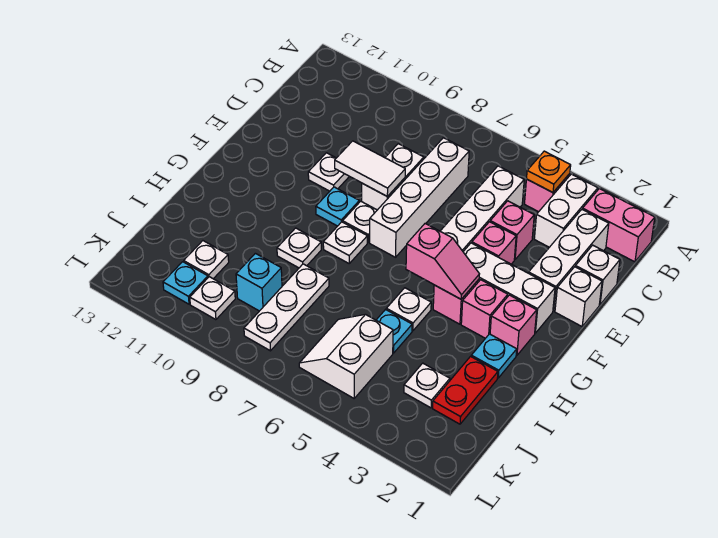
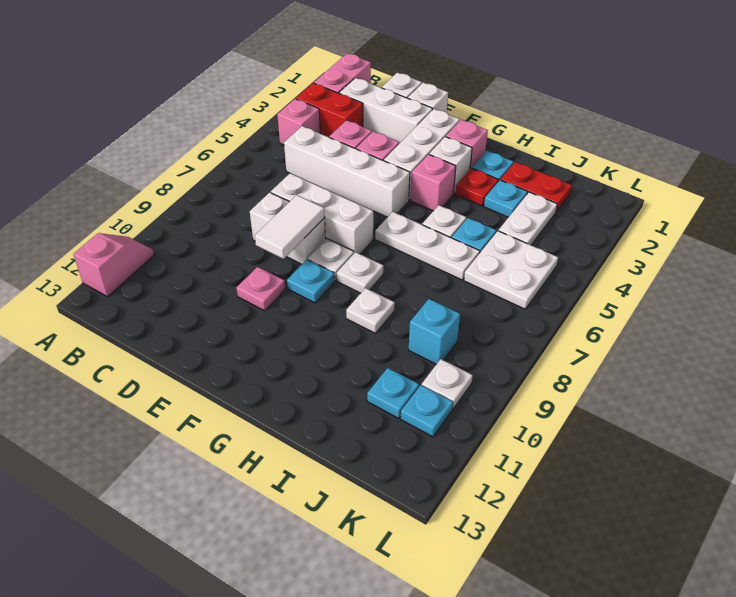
white brick B3:C3 level 1 -> red brick B3:C3 level 1
orange plate B4 level 2 -> none
white brick C7:F7 level 1 -> white brick D7:F7 level 1
white plate E10 level 1 -> pink plate E10 level 1
pink brick G3 level 1 -> white brick G3 level 1
pink slope G4:G5 level 2 top 5 -> pink slope A11:A12 level 1 top 12
none -> red plate H3 level 1
none -> cyan plate I3 level 1
white plate I8:K8 level 1 -> white plate G6:I6 level 1
white plate J3 level 1 -> white plate J3:J4 level 1
white slope J5:K6 level 1 top 5 -> white plate J5:K6 level 1
white plate J11 level 1 -> cyan plate J11 level 1

